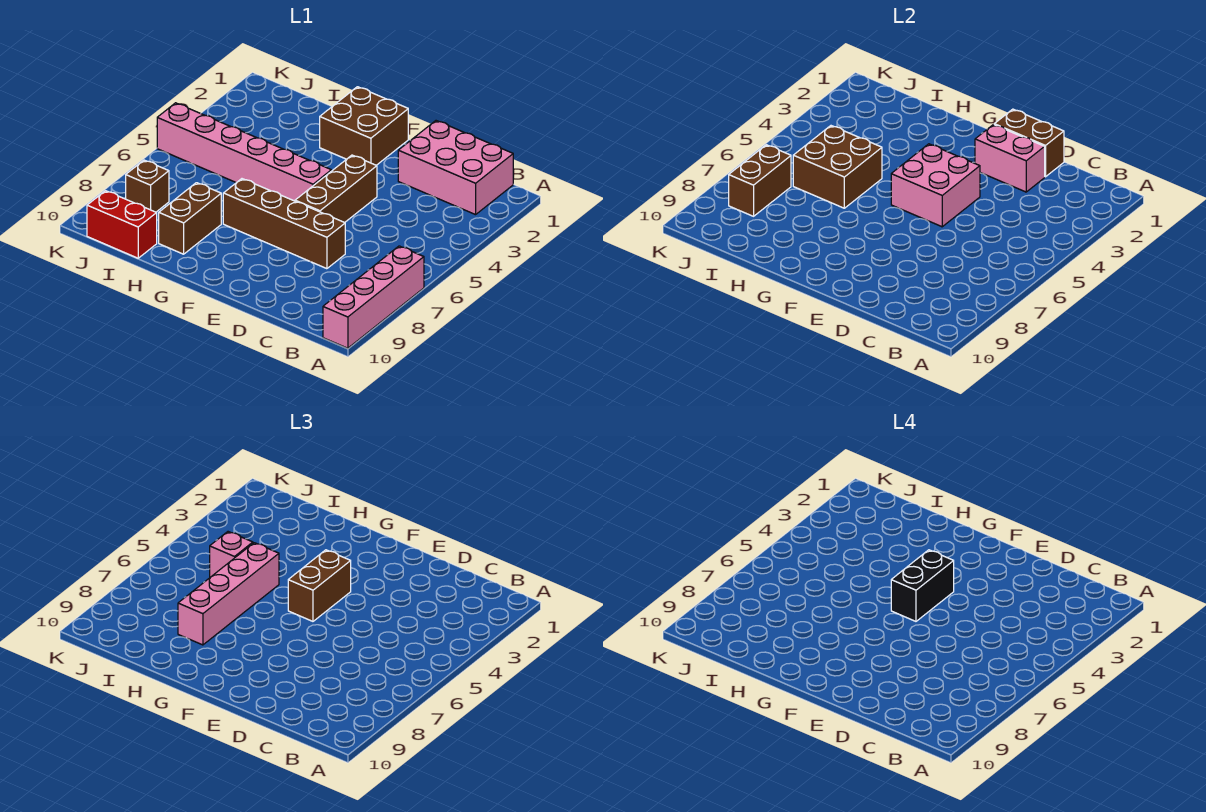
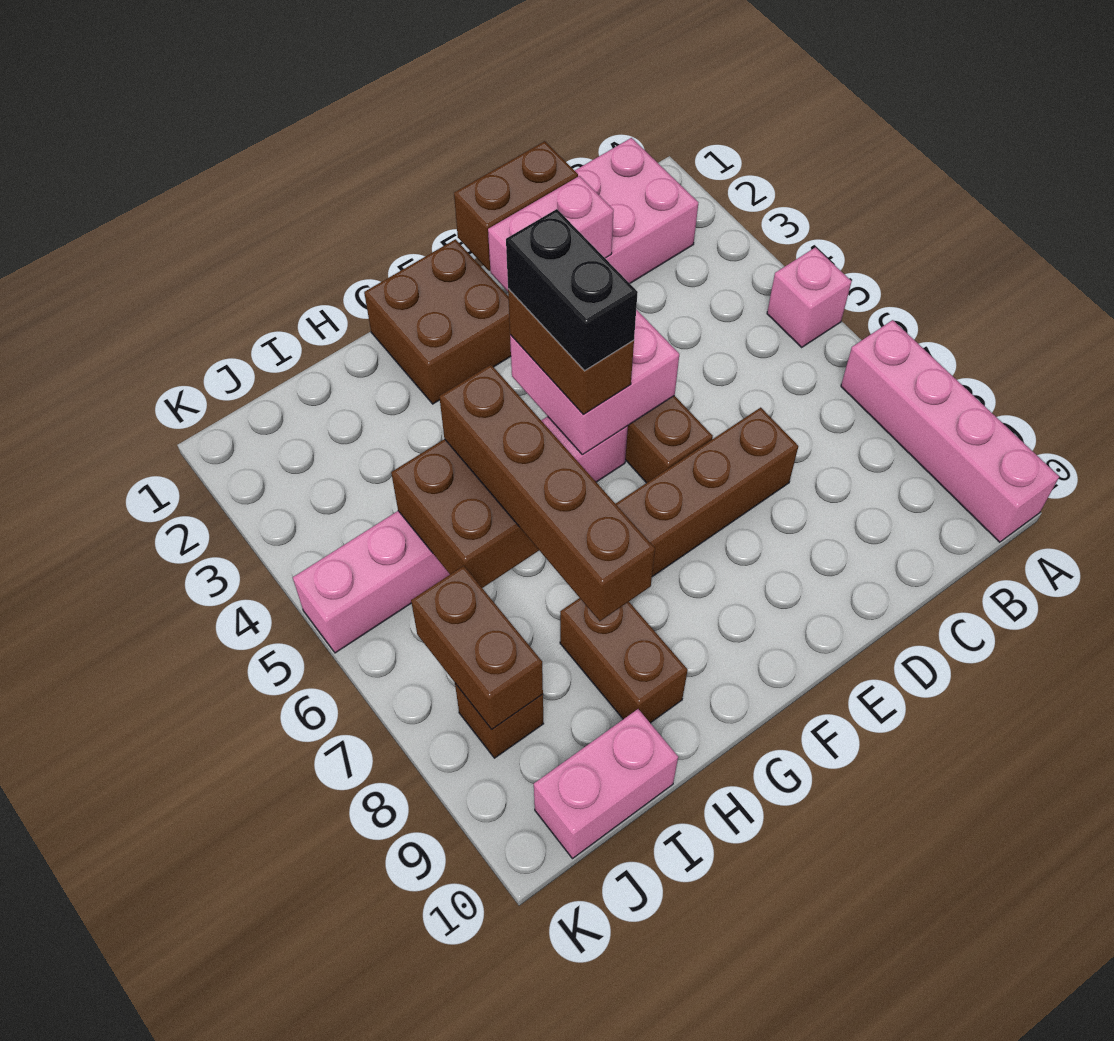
pink brick H5:H8 level 3 -> brown brick H5:H8 level 3
pink brick I5 level 3 -> pink brick A5 level 1
red brick I10:J10 level 1 -> pink brick I10:J10 level 1

